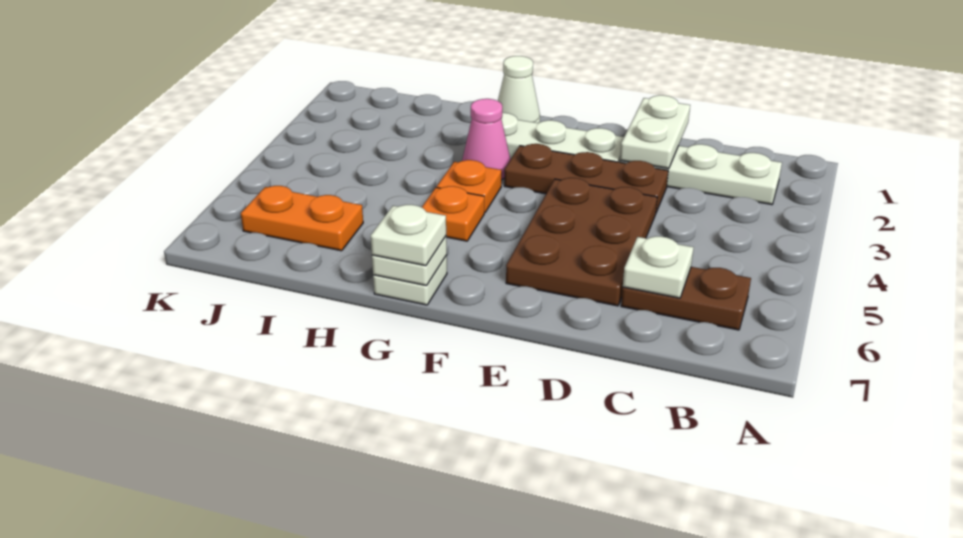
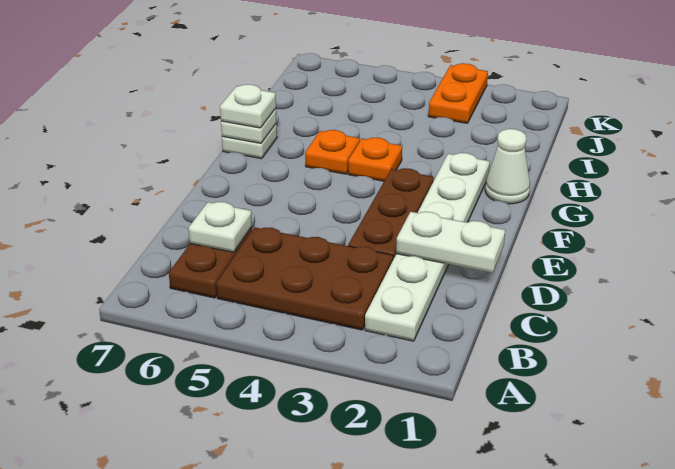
brown plate D4:E6 level 1 -> brown plate B3:C5 level 1
pink cone G3 level 1 -> none
orange plate I6:J6 level 1 -> orange plate J3:K3 level 1

